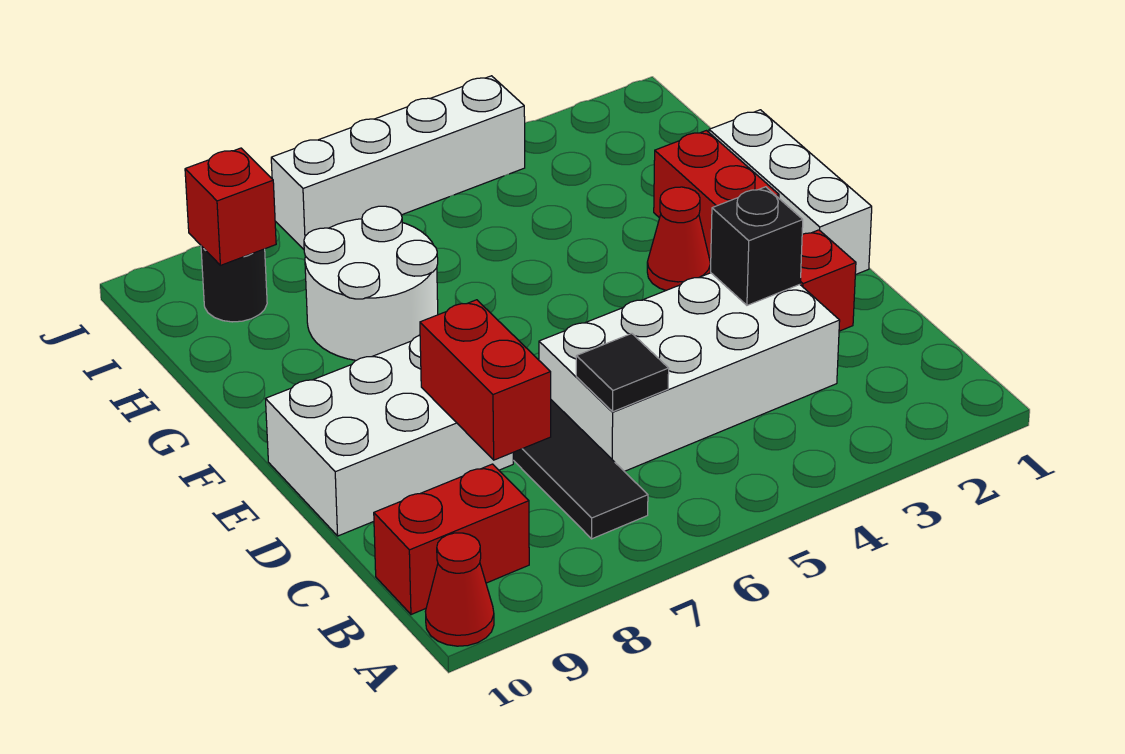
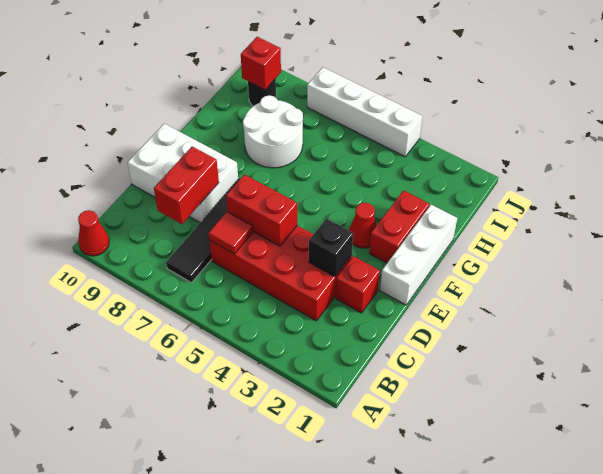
red brick B9:B10 level 1 -> red brick D5:D6 level 2
white brick C3:D6 level 1 -> red brick C3:D6 level 1
black tile C6 level 2 -> red tile C6 level 2

